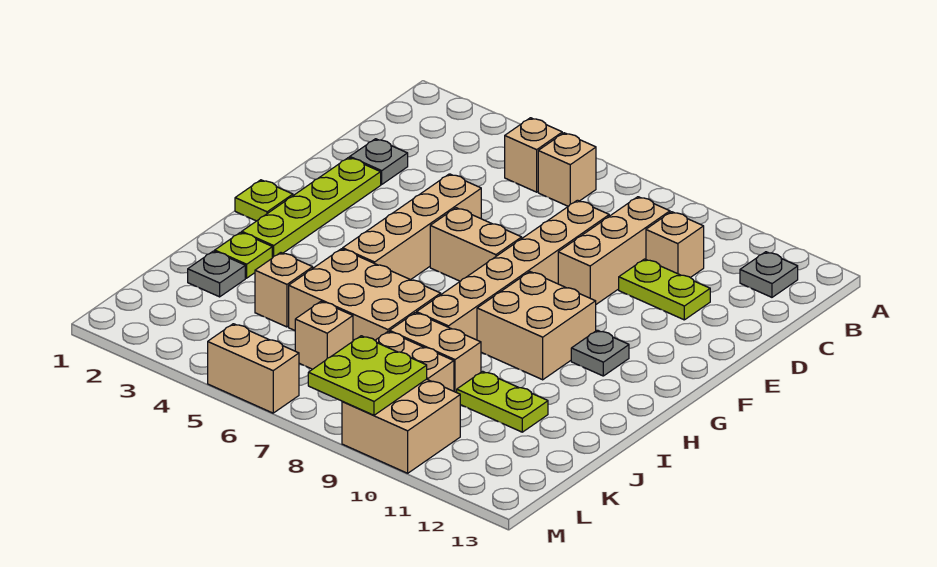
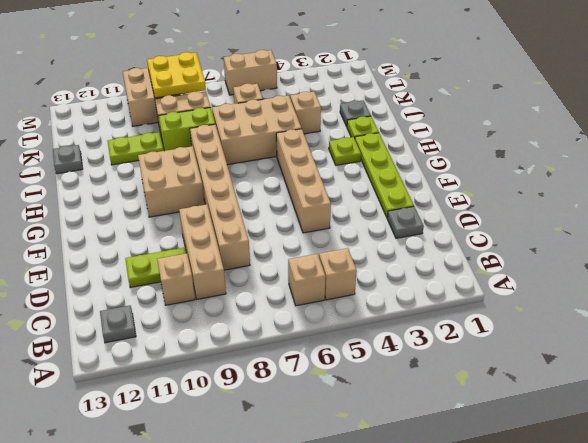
tan brick F6:F7 level 1 -> none
lime plate G1 level 1 -> lime plate H3 level 1
grey plate G11 level 1 -> grey plate J13 level 1
tan brick J8:J9 level 1 -> lime brick J8:J9 level 1
lime plate L8:M9 level 2 -> yellow plate L8:M9 level 2

